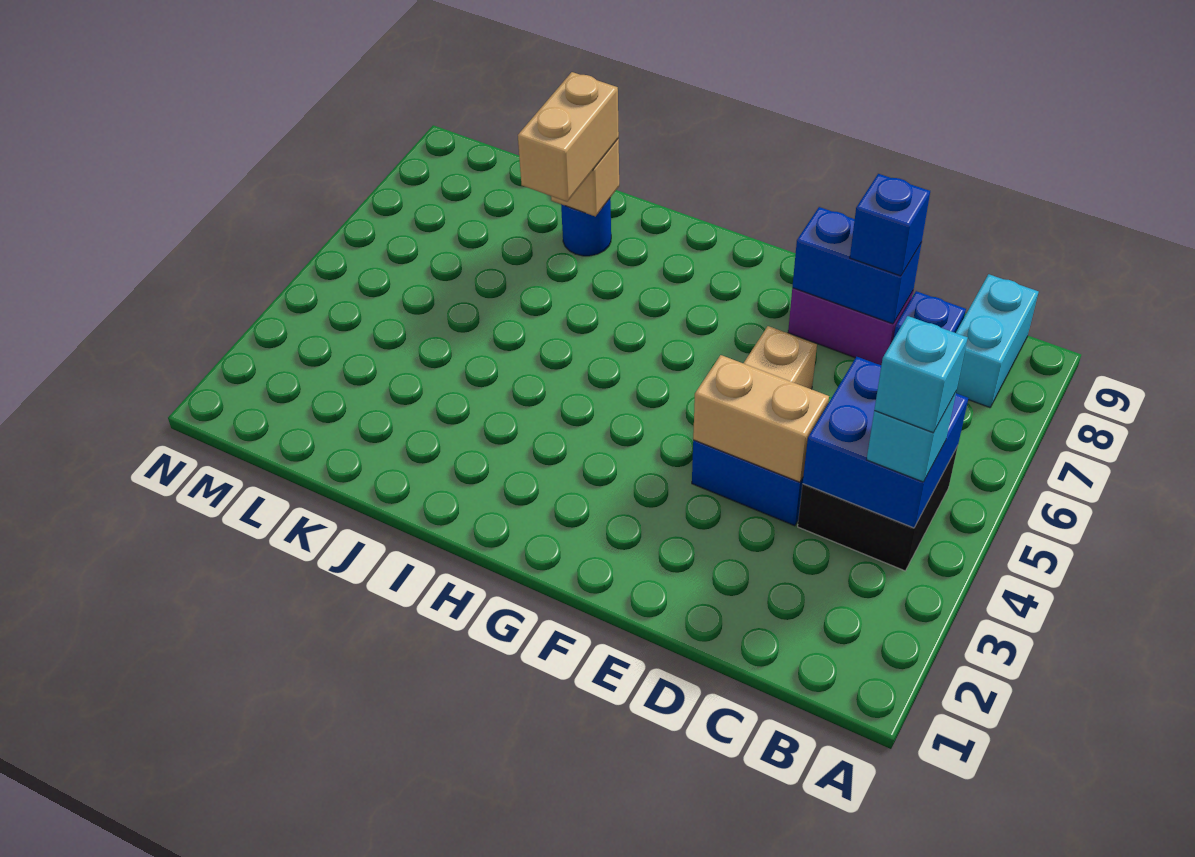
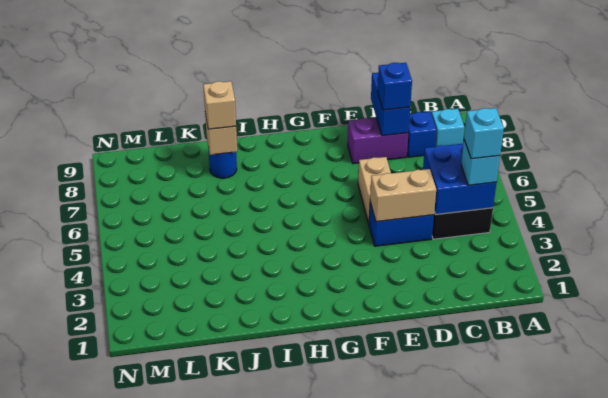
cyan brick B8:B9 level 1 -> cyan brick B8 level 1
blue brick D8:E8 level 2 -> blue brick D8:D9 level 2
tan brick J7:J8 level 3 -> tan brick J8 level 3

